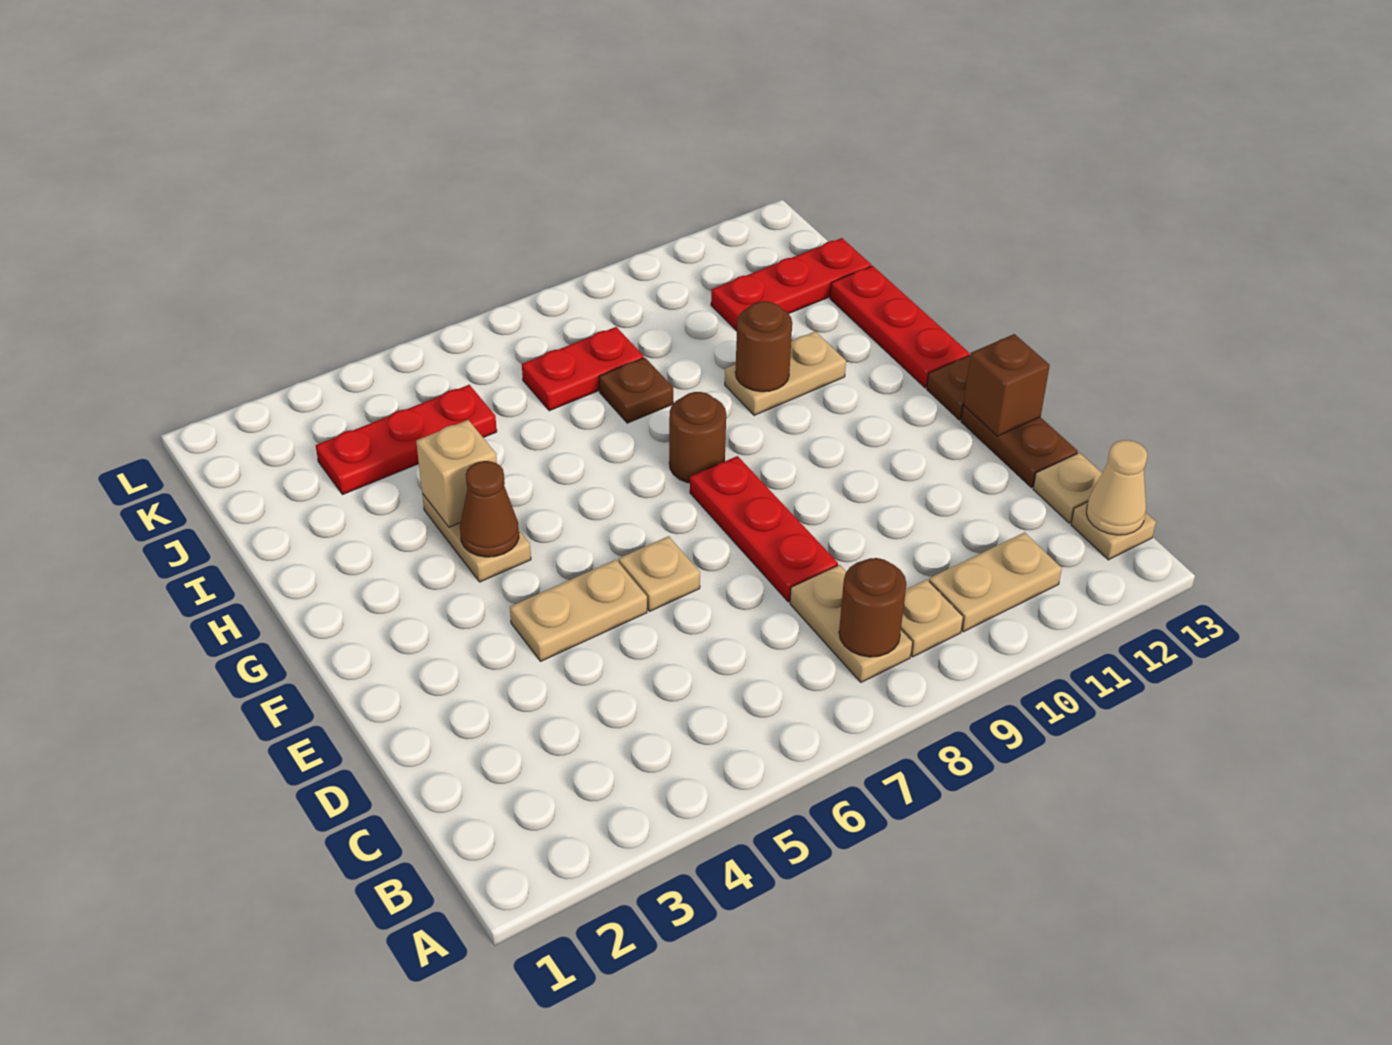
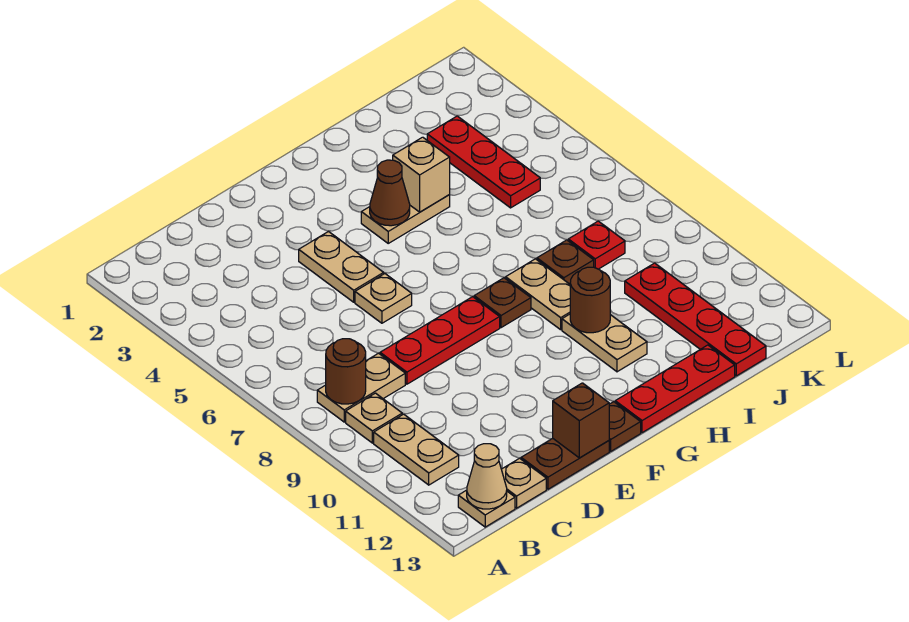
brown round brick G8 level 1 -> brown plate G8 level 1
none -> tan plate H8:H9 level 1
red plate J7:J8 level 1 -> red plate J8 level 1
red plate J11:J13 level 1 -> red plate J10:J13 level 1

